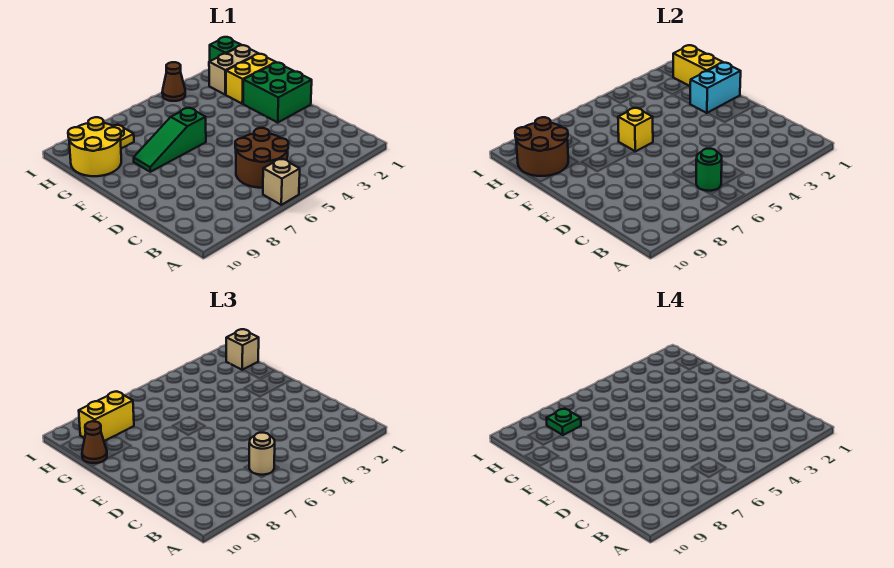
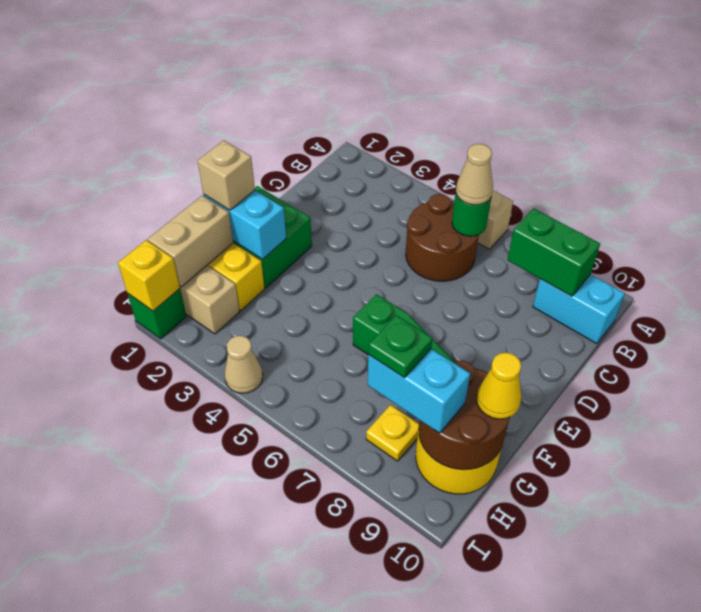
tan round brick B6 level 3 -> tan cone B6 level 3
none -> green brick B8:B9 level 2
none -> cyan brick B9:B10 level 1
yellow brick F6 level 2 -> yellow brick I1 level 2
yellow brick G1:H1 level 2 -> tan brick G1:H1 level 2
brown cone G10 level 3 -> yellow cone G10 level 3
tan brick H1 level 3 -> tan brick F1 level 3
yellow brick H8:H9 level 3 -> cyan brick H8:H9 level 3
brown cone I4 level 1 -> tan cone I4 level 1

